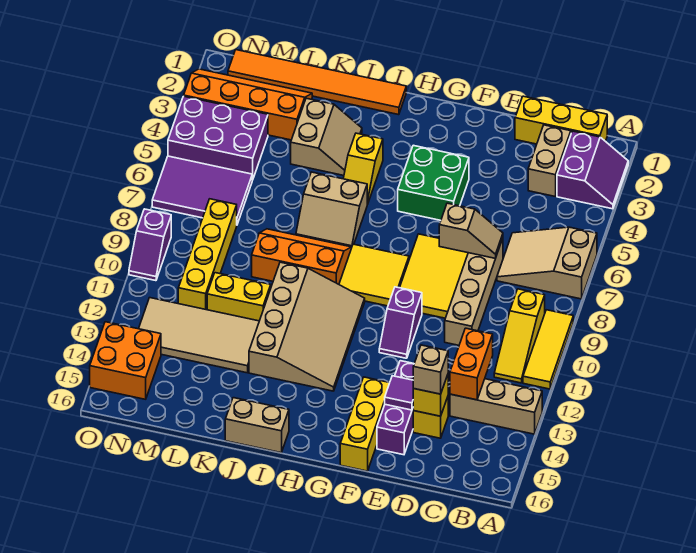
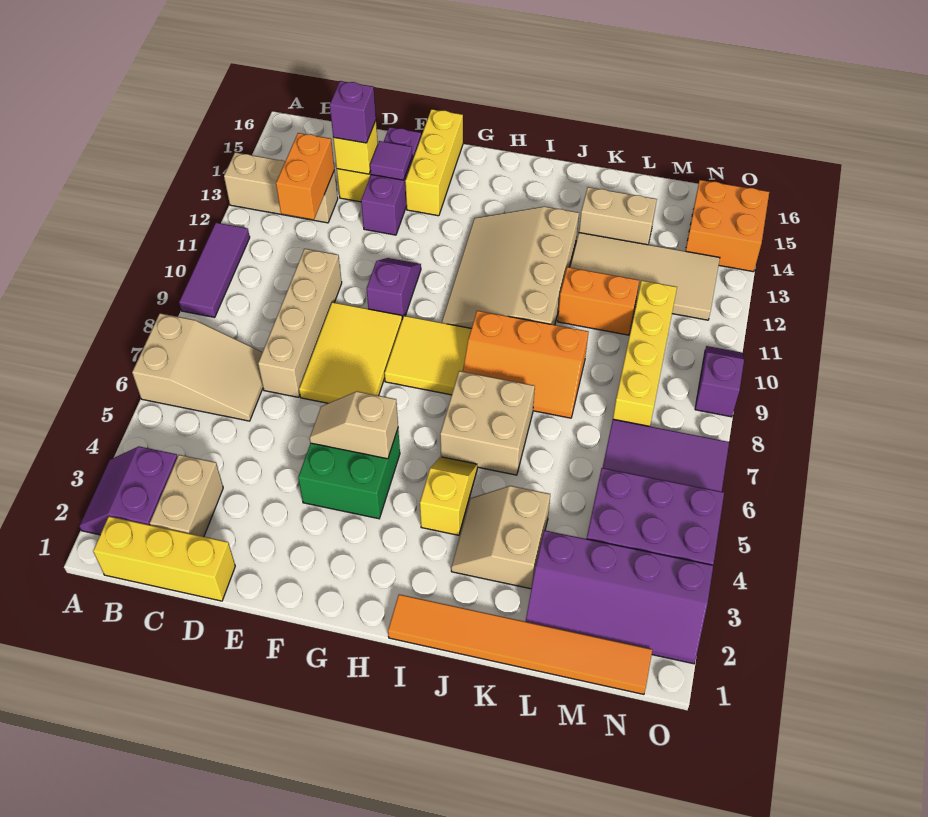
yellow tile A9:A11 level 1 -> purple tile A9:A11 level 1
yellow slope B9:B11 level 1 top 9 -> none
tan slope D7:E7 level 2 top E -> tan slope F5:G5 level 2 top G
tan brick D14 level 3 -> purple brick D14 level 3
tan slope I6:J7 level 1 top 6 -> tan brick I6:J7 level 1
tan brick I16:J16 level 1 -> tan brick K14:L14 level 1
yellow brick K11:L11 level 1 -> orange brick K11:L11 level 1
orange slope L2:O3 level 1 top 3 -> purple slope L2:O3 level 1 top 3

